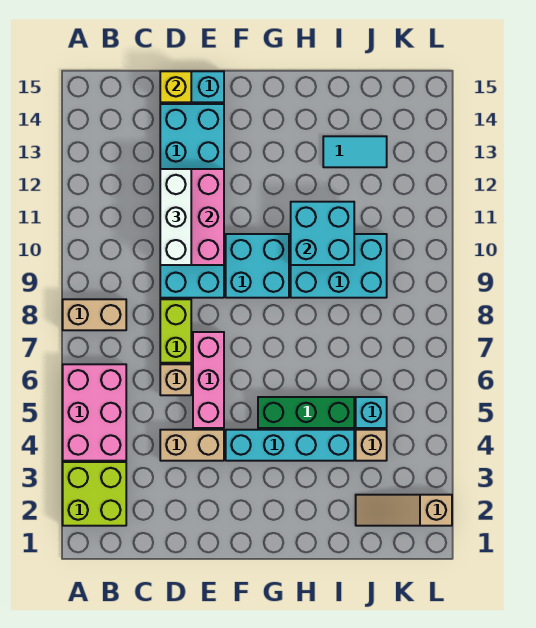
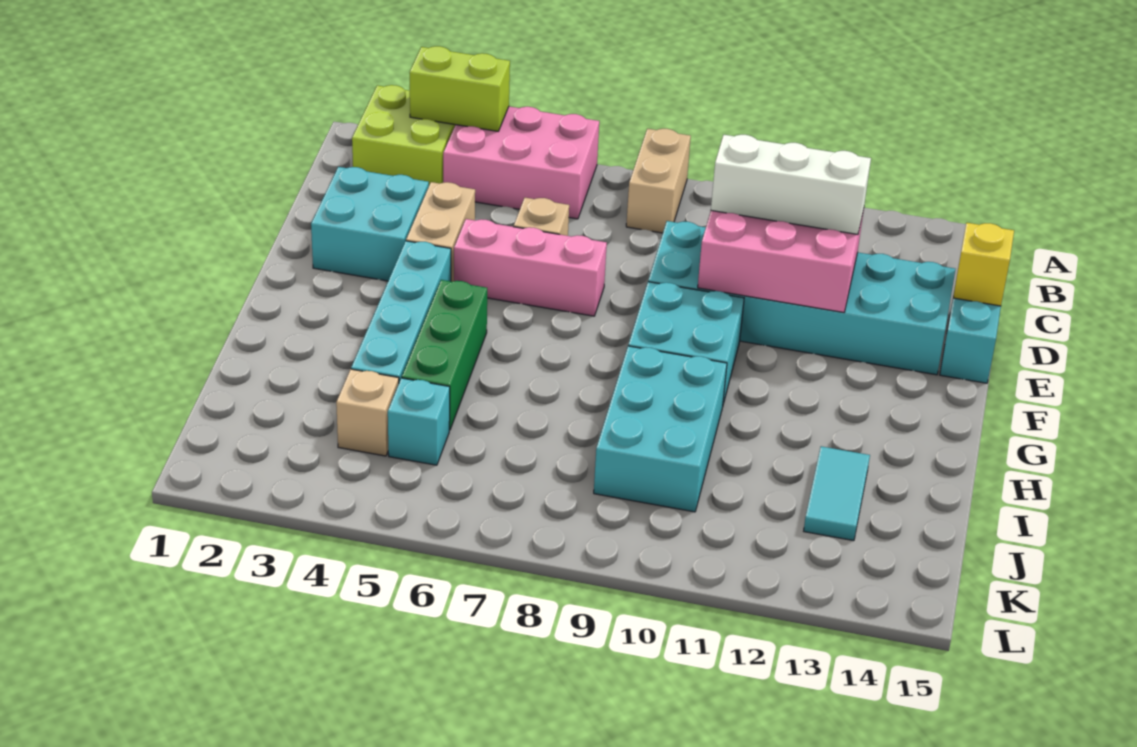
lime brick D7:D8 level 1 -> lime brick A3:A4 level 2
cyan brick H10:I11 level 2 -> cyan brick D2:E3 level 1
tan slope J2:L2 level 1 top L -> none

